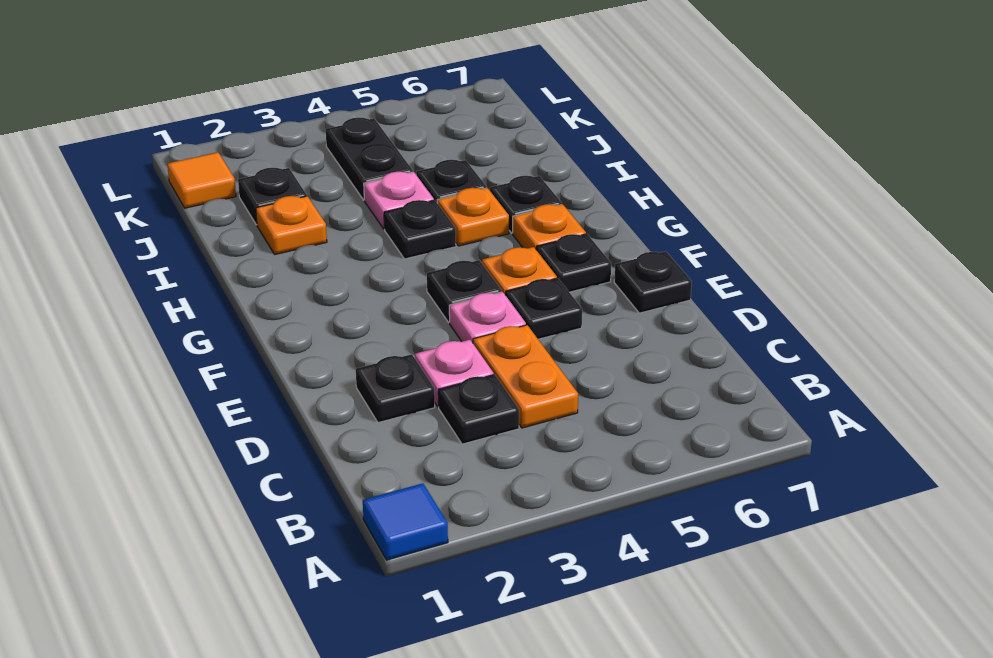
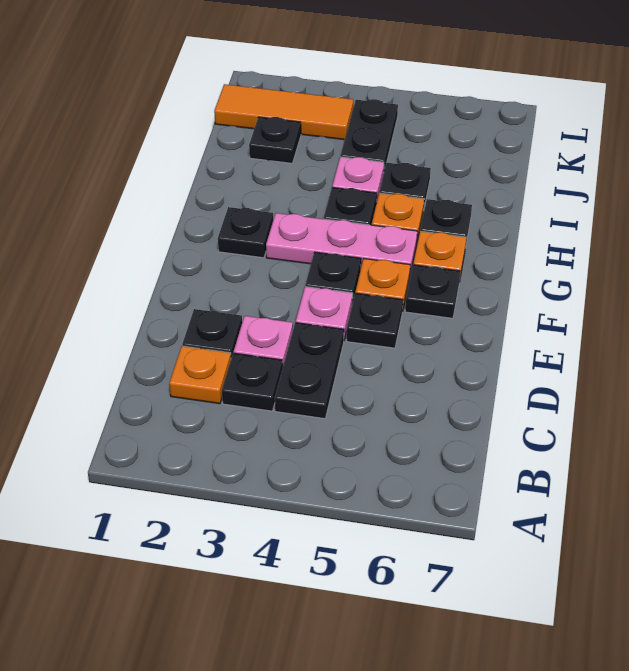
blue tile A1 level 1 -> none
orange plate C4:D4 level 1 -> black plate C4:D4 level 1
black plate E7 level 1 -> black plate G2 level 1
none -> pink plate G3:G5 level 1
orange plate I2 level 1 -> orange plate C2 level 1
orange tile K1 level 1 -> orange tile K1:K3 level 1

